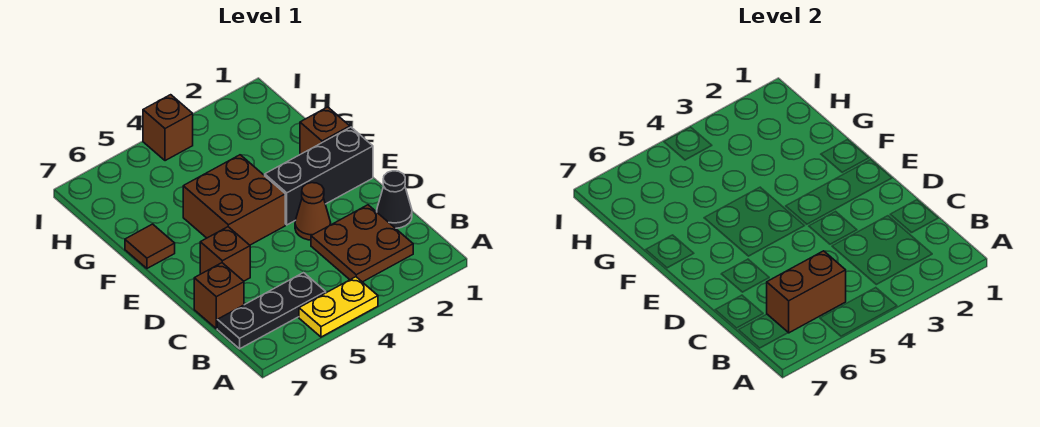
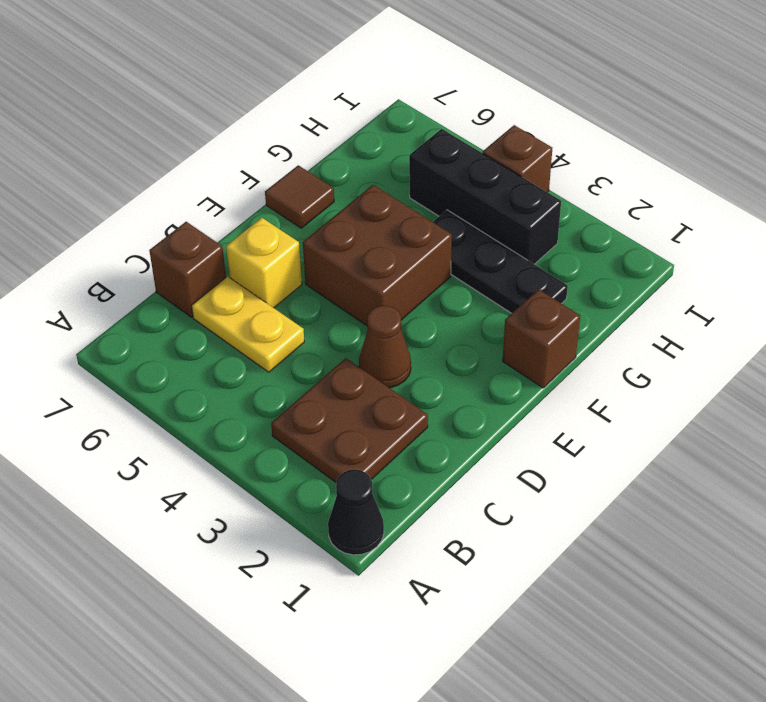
yellow plate A4:A5 level 1 -> yellow plate C5:C6 level 1
black plate B5:B7 level 1 -> black plate G2:G4 level 1
brown brick B5:B6 level 2 -> none
black cone C1 level 1 -> black cone A1 level 1
brown brick D6 level 1 -> yellow brick D6 level 1
black brick E1:E3 level 1 -> black brick H3:H5 level 1

